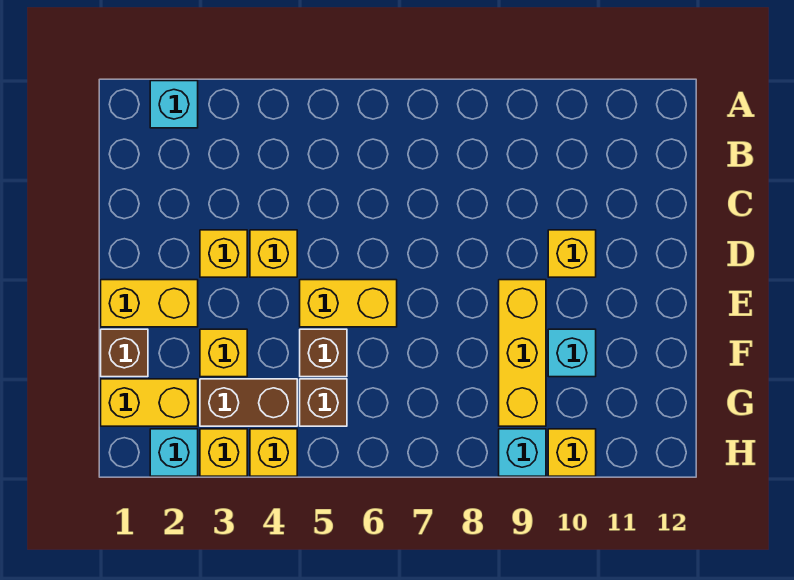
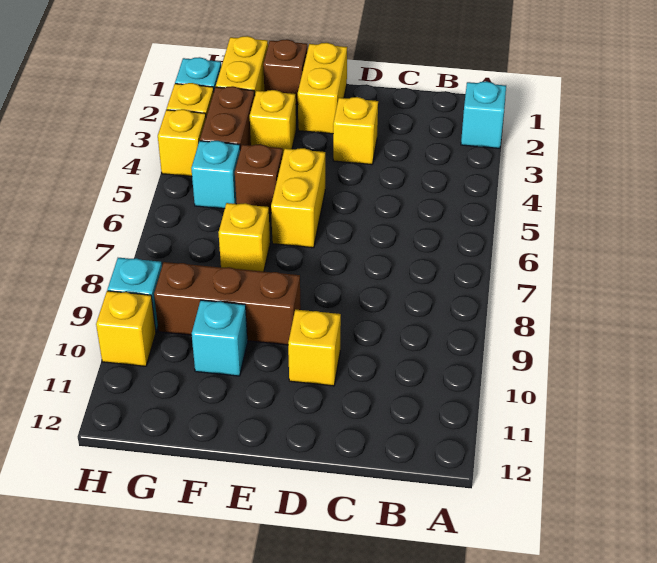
yellow brick D4 level 1 -> yellow brick F7 level 1
yellow brick E9:G9 level 1 -> brown brick E9:G9 level 1
brown brick G5 level 1 -> cyan brick G5 level 1

